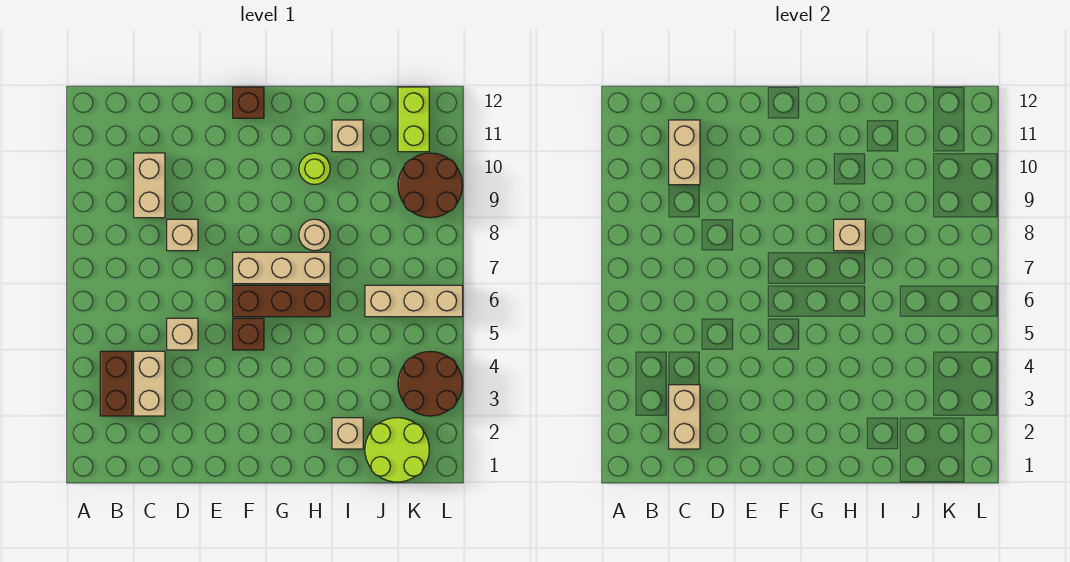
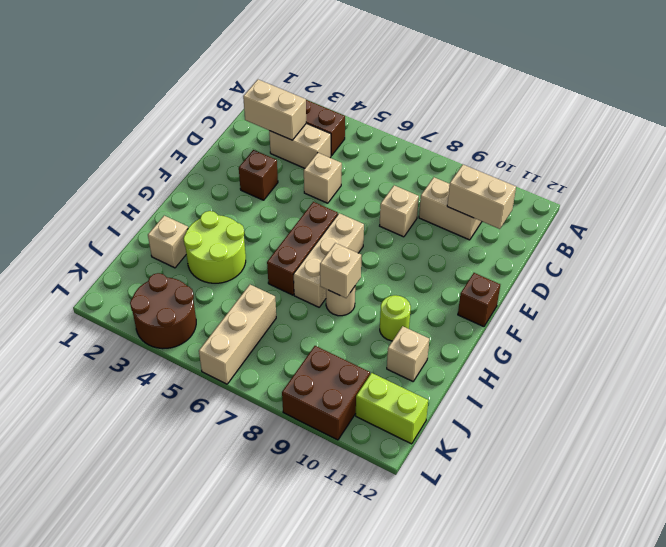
brown brick F5 level 1 -> brown brick E3 level 1
lime round brick J1:K2 level 1 -> lime round brick H3:I4 level 1
brown round brick K9:L10 level 1 -> brown brick K9:L10 level 1

